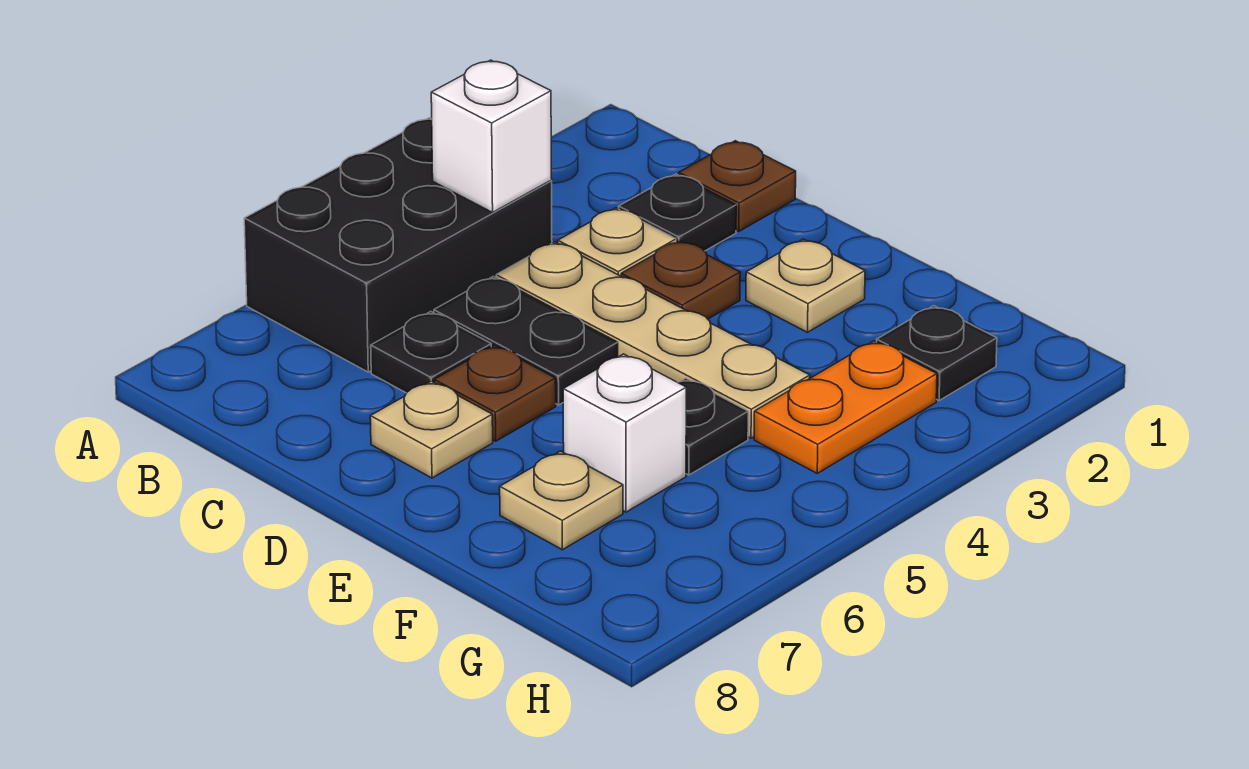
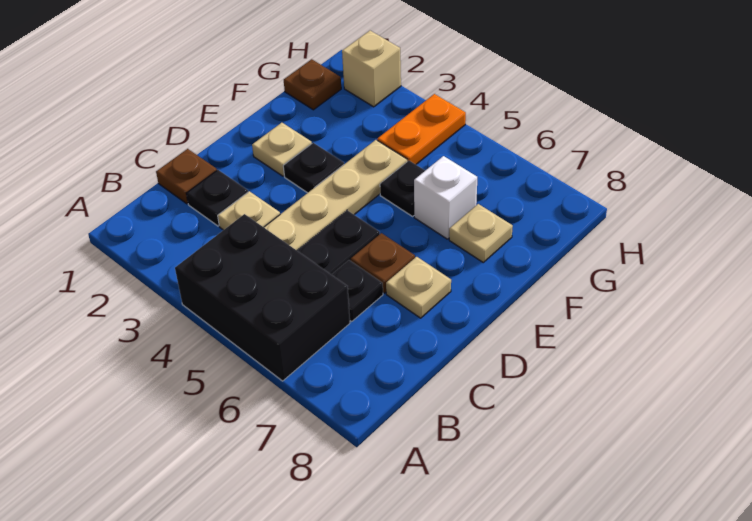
white brick B4 level 2 -> none
brown plate D3 level 1 -> brown plate G1 level 1
black plate G2 level 1 -> black plate E3 level 1
orange plate G3:G4 level 1 -> orange plate G4:H4 level 1
none -> tan brick H2 level 1

